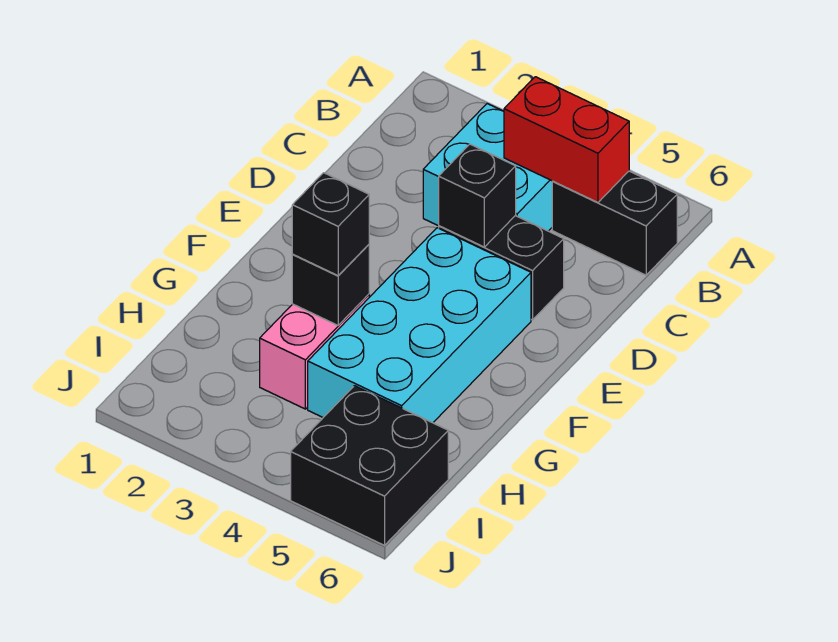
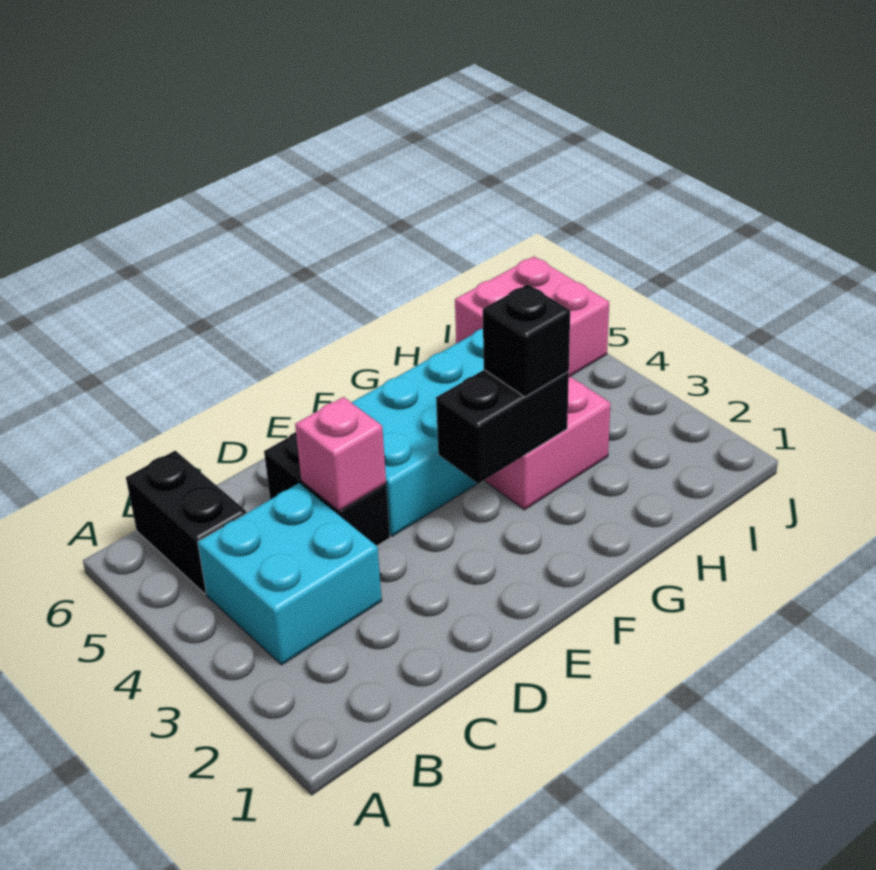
red brick B4:B5 level 2 -> none
black brick D4 level 2 -> pink brick D4 level 2
black brick G3 level 2 -> black brick F3:G3 level 2
black brick I5:J6 level 1 -> pink brick I5:J6 level 1

